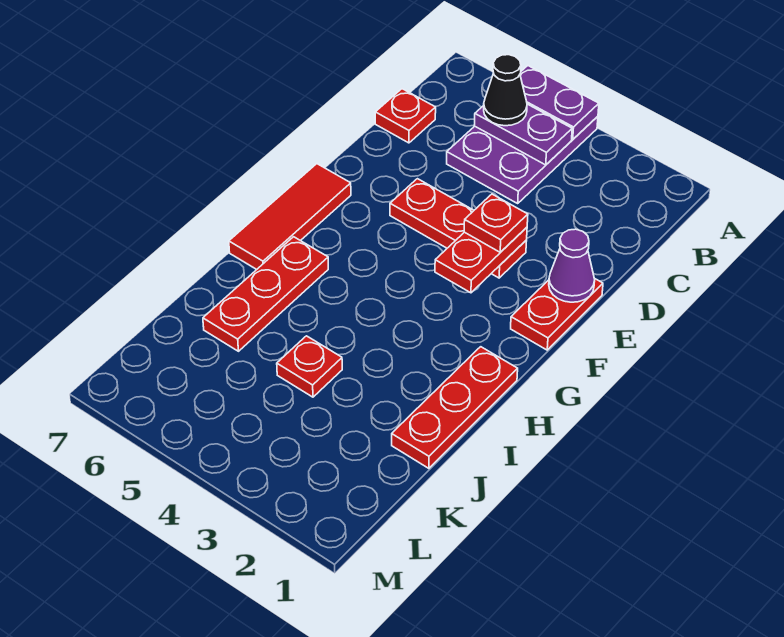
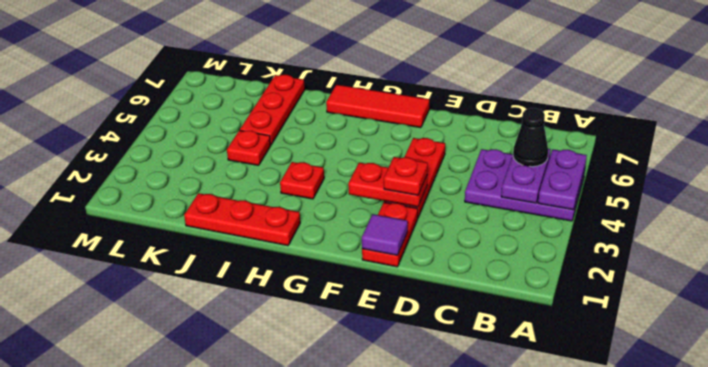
red plate C7 level 1 -> red plate H3 level 1
red plate E1:F1 level 1 -> red plate E1:E2 level 1
purple cone E1 level 2 -> purple tile E1 level 2
red plate H6:J6 level 1 -> red plate J5:J7 level 1

